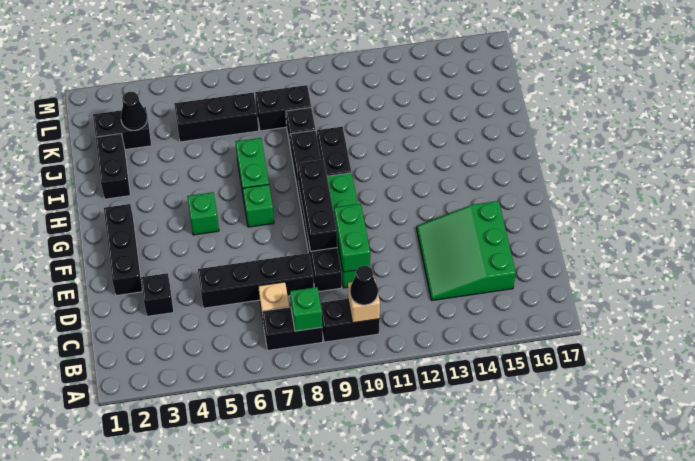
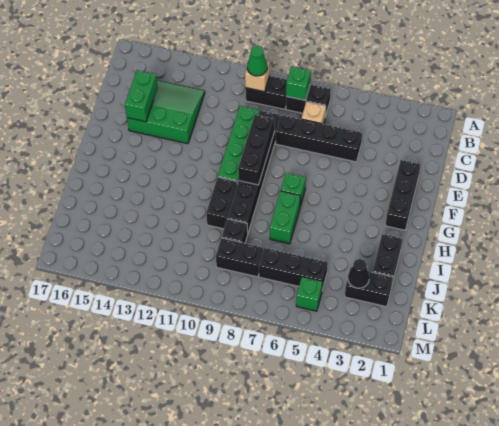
black cone B10 level 3 -> green cone B10 level 3
green slope C13:E15 level 1 top 15 -> green slope C13:E15 level 1 top E
black brick D3 level 1 -> none
green brick D10:E10 level 2 -> green brick D15:E15 level 2
green brick G5 level 1 -> green brick L5 level 1

